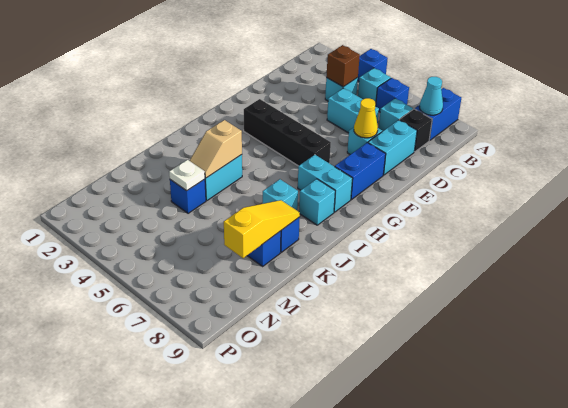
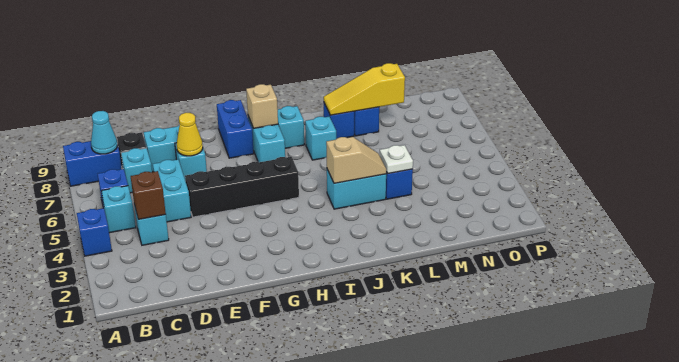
blue brick F8:G8 level 1 -> blue brick G8:G9 level 1
black brick G3:G6 level 1 -> black brick E5:H5 level 1
none -> tan brick H8 level 2

